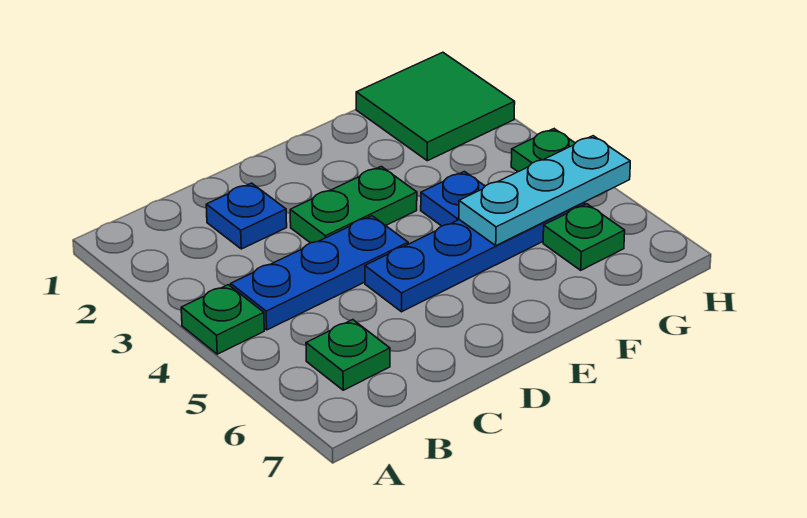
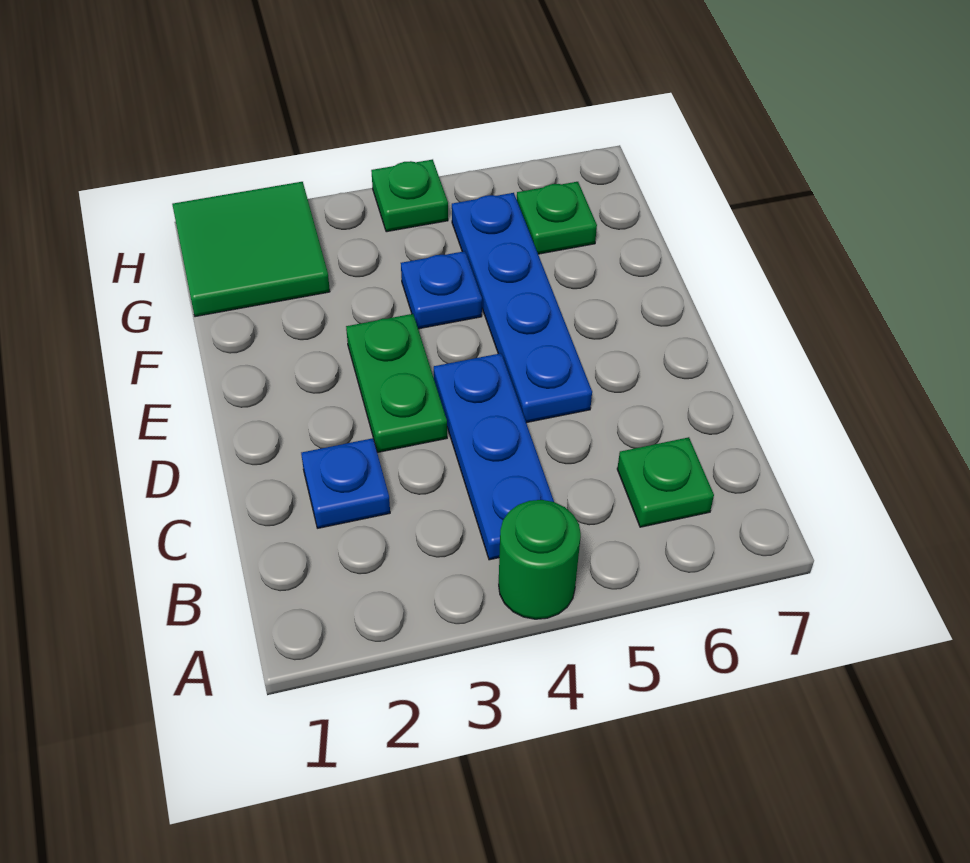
green plate A4 level 1 -> green round brick A4 level 1
cyan plate F5:H5 level 2 -> none

